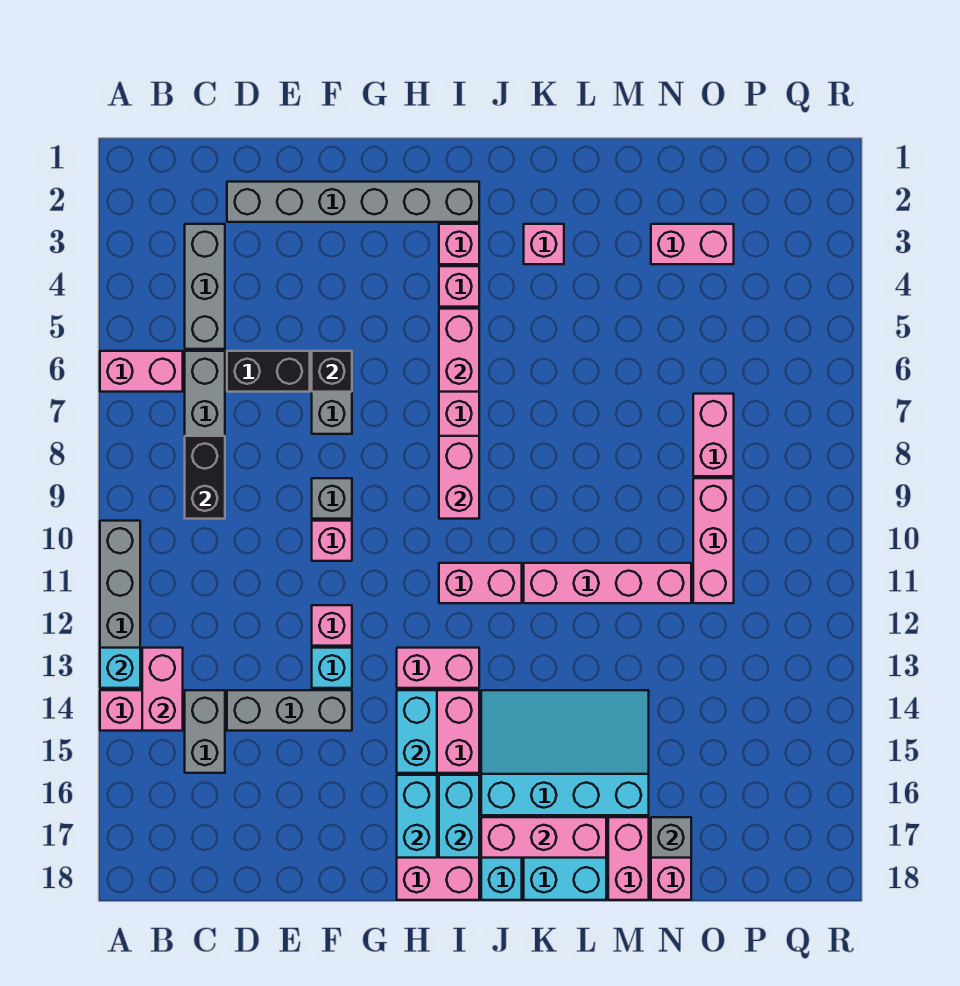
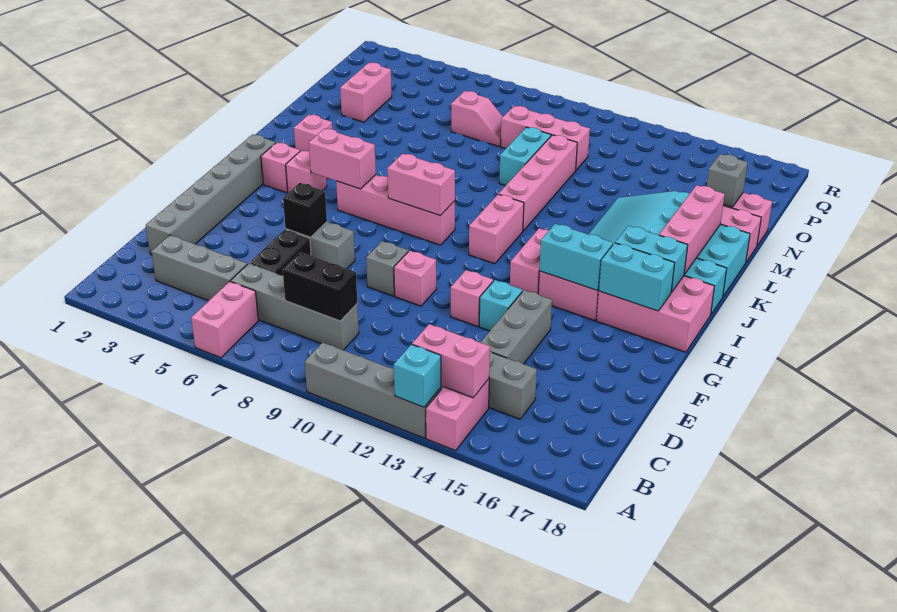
none -> cyan brick M10:N10 level 1
pink brick O7:O8 level 1 -> pink slope O7:O8 level 1 top 7

